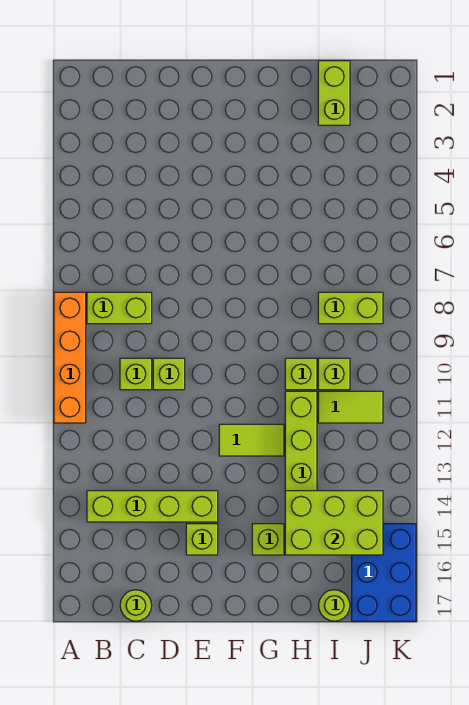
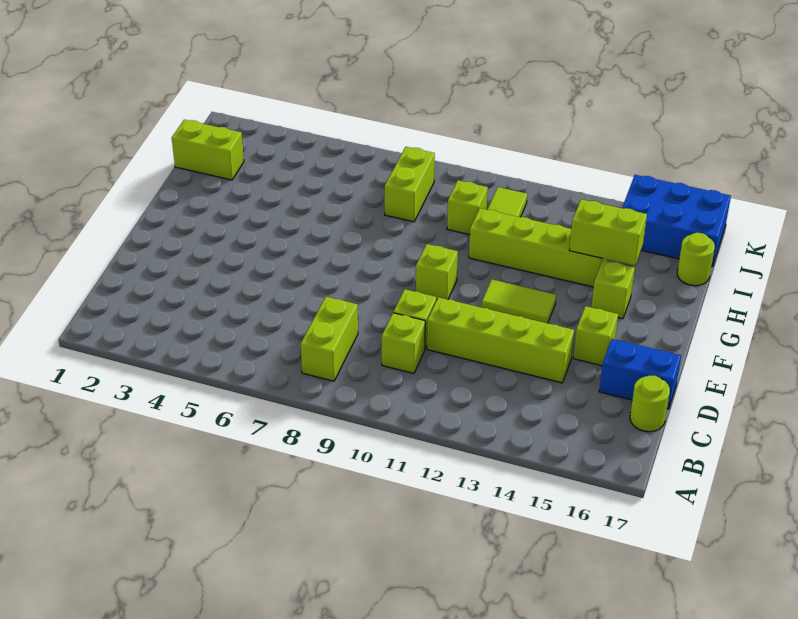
orange brick A8:A11 level 1 -> none
lime brick B14:E14 level 1 -> lime brick D11:D14 level 1
none -> blue brick D16:D17 level 1
lime tile F12:G12 level 1 -> lime tile F12:F13 level 1
lime brick H10 level 1 -> lime brick F10 level 1
lime brick H14:J15 level 2 -> lime brick H14:H15 level 2

